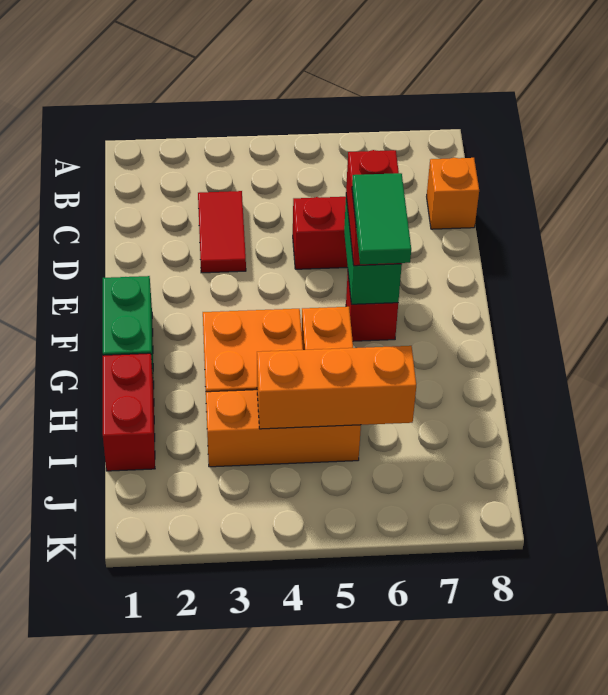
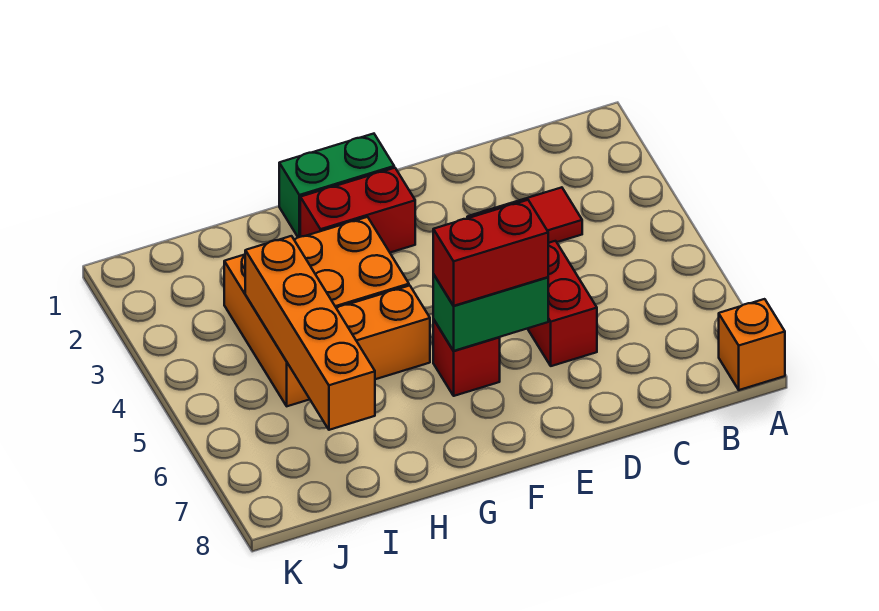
orange brick C8 level 1 -> orange brick A8 level 1
green tile F6:G6 level 4 -> none
red brick H1:I1 level 1 -> red brick F2:G2 level 1
orange brick I4:I6 level 2 -> orange brick I4:I7 level 2

